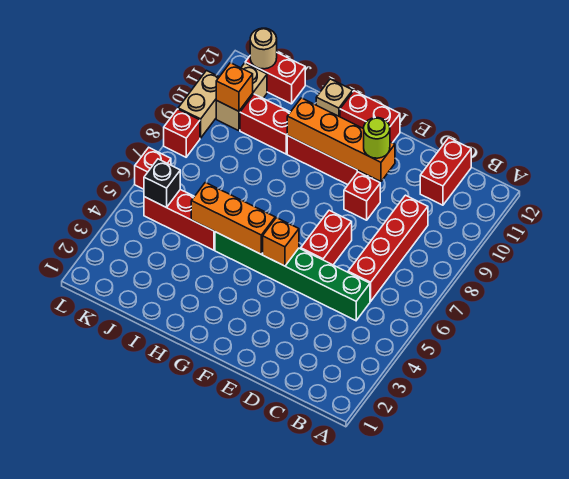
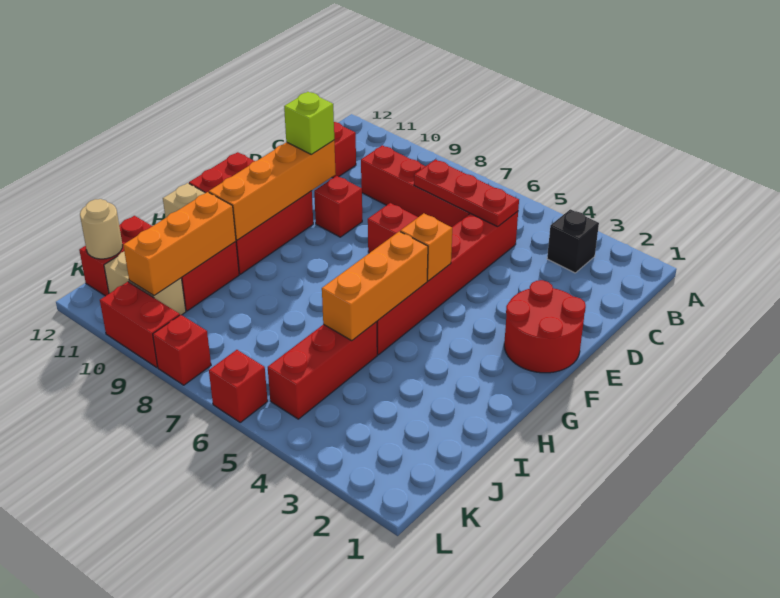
green brick C5:H5 level 1 -> red brick C5:H5 level 1
none -> red plate C5:C7 level 2
none -> red round brick E1:F2 level 1
lime round brick E10 level 3 -> lime brick E10 level 3
black brick K5 level 2 -> black brick B3 level 1
orange brick K10 level 2 -> orange brick I10:K10 level 2
tan brick L9:L10 level 1 -> red brick L9:L10 level 1

